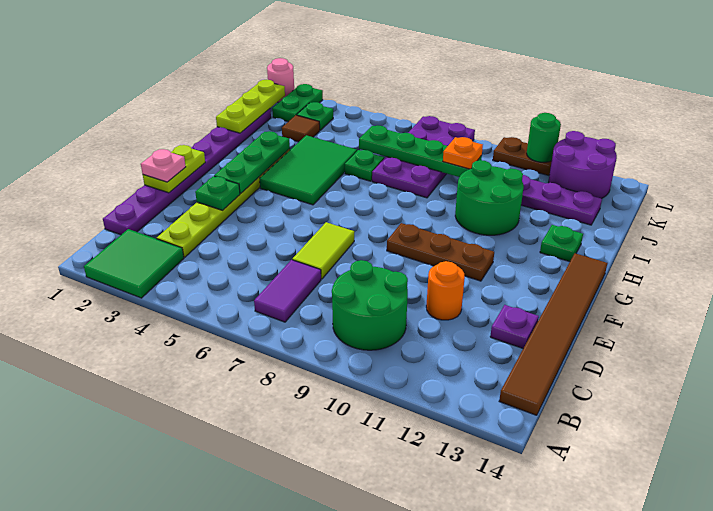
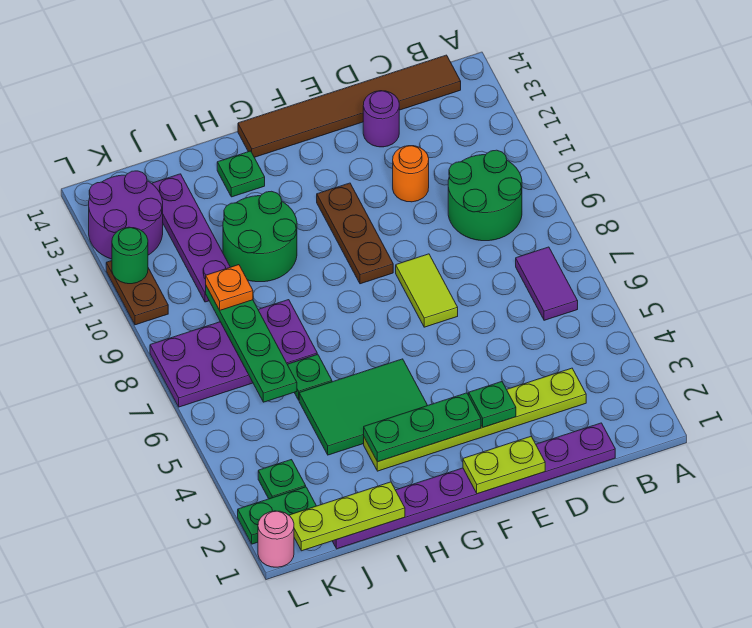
green tile A2:B3 level 1 -> none
purple tile B7:C7 level 1 -> purple tile B6:B7 level 1
lime tile D7:E7 level 1 -> lime tile E7:E8 level 1
purple plate D13 level 1 -> purple round brick D13 level 1
pink plate E1 level 3 -> none
brown tile J3 level 1 -> none

